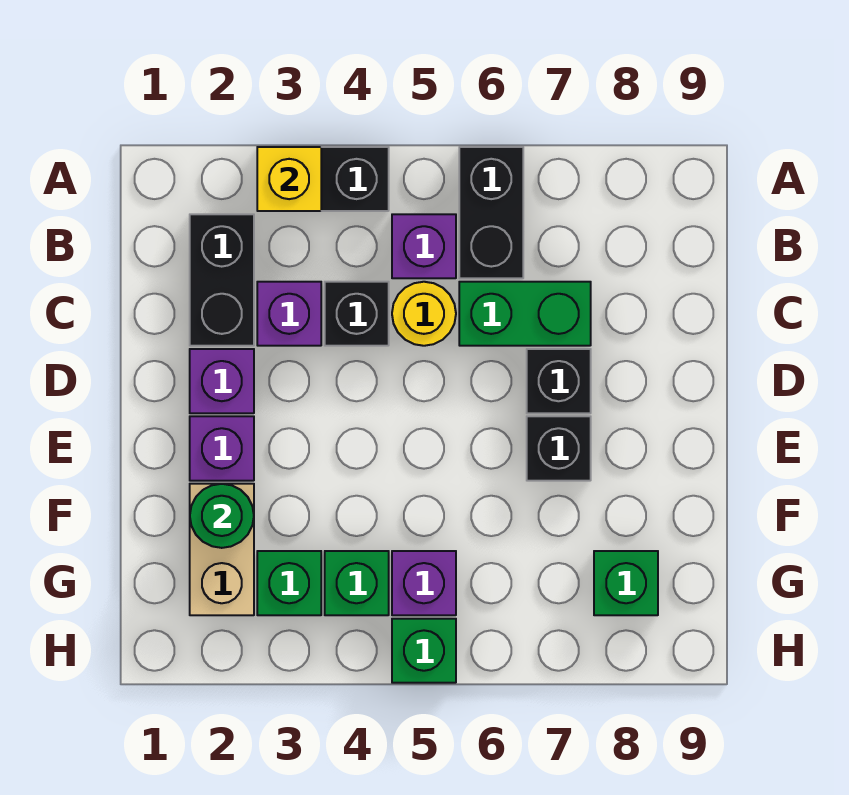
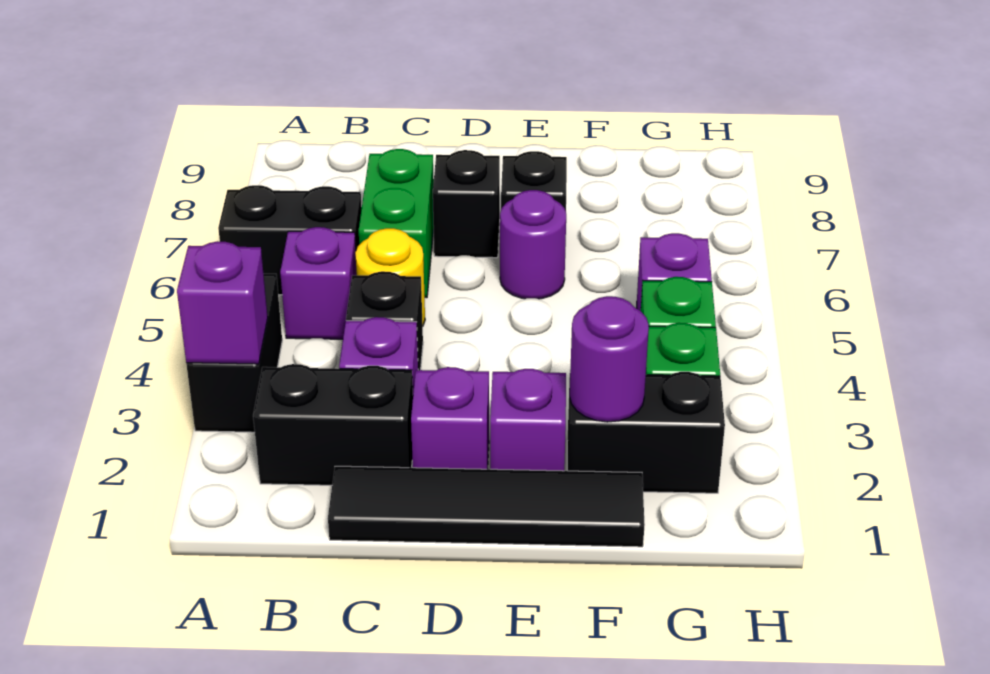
yellow brick A3 level 2 -> purple brick A3 level 2
none -> black tile C1:F1 level 1
none -> purple round brick E6 level 1
tan brick F2:G2 level 1 -> black brick F2:G2 level 1
green round brick F2 level 2 -> purple round brick F2 level 2
green brick G8 level 1 -> none
green brick H5 level 1 -> none

